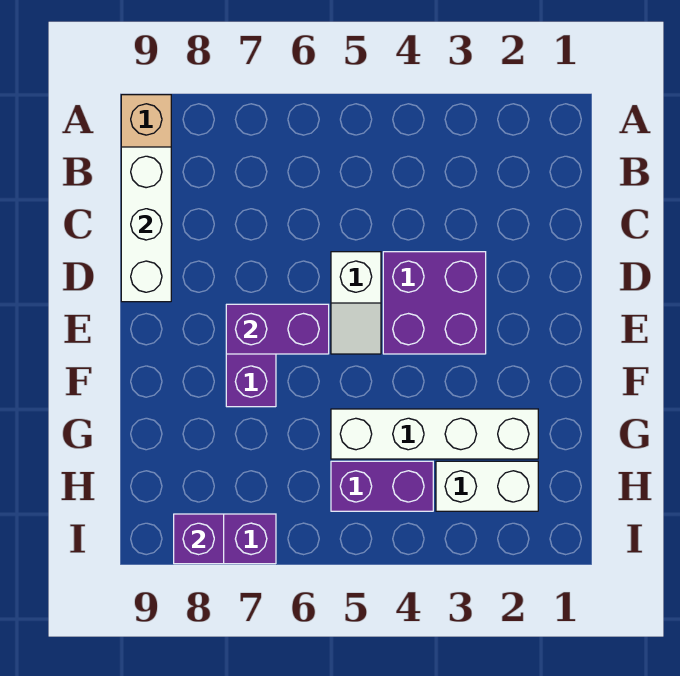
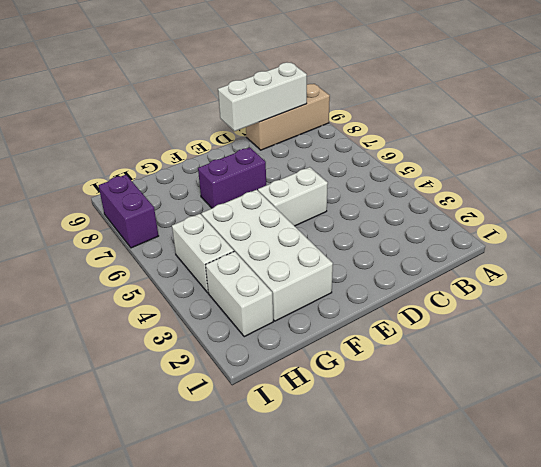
purple brick D3:E4 level 1 -> none
white slope D5:E5 level 1 top D -> white brick D5:E5 level 1
purple brick E6:E7 level 2 -> none
white brick G2:G5 level 1 -> white brick F2:G5 level 1
purple brick H4:H5 level 1 -> white brick H4:H5 level 1
purple brick I8 level 2 -> none

